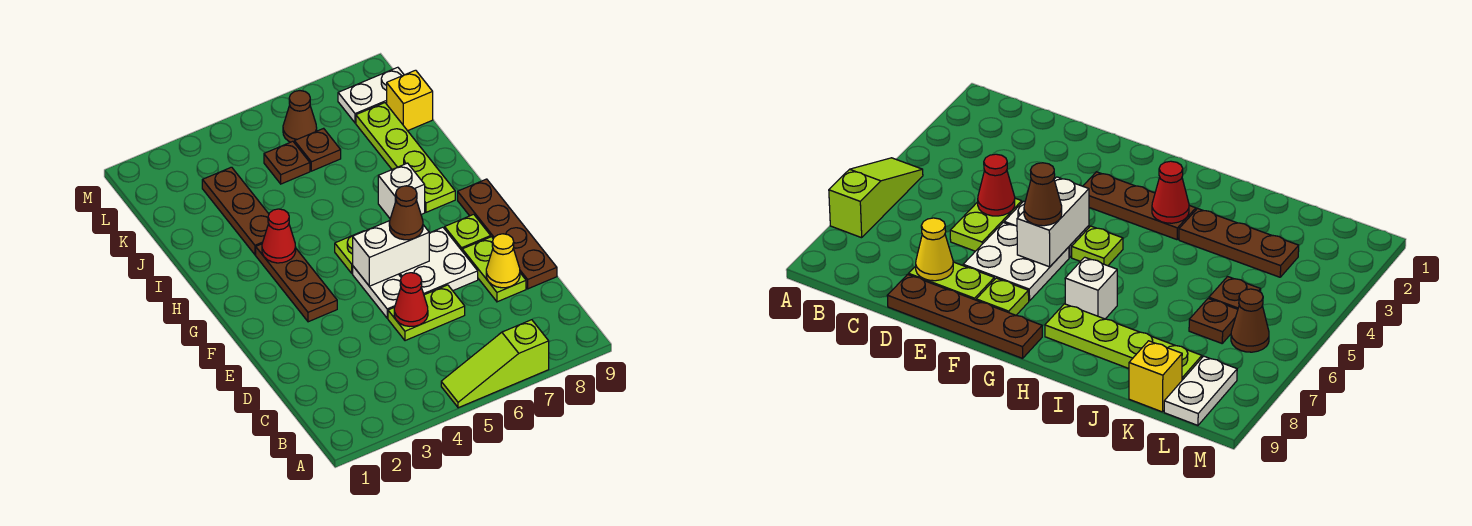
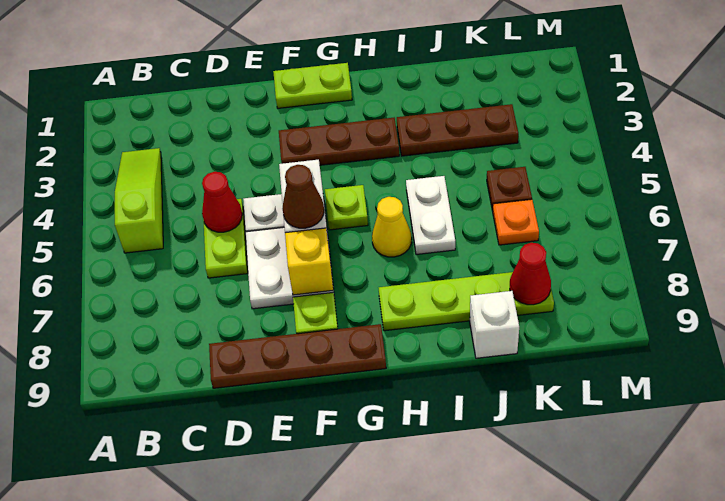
lime slope A5:A7 level 1 top 7 -> lime slope B3:B5 level 1 top 5
lime plate D8:E8 level 1 -> lime plate F1:G1 level 1
yellow cone D8 level 2 -> yellow cone H6 level 1
red cone H3 level 2 -> red cone K8 level 2
white brick H7 level 1 -> white brick J9 level 1
brown plate K6 level 1 -> orange plate K6 level 1
yellow brick K9 level 1 -> yellow brick F7 level 2
brown cone L6 level 1 -> none
white plate L8:L9 level 1 -> white plate I5:I6 level 1

